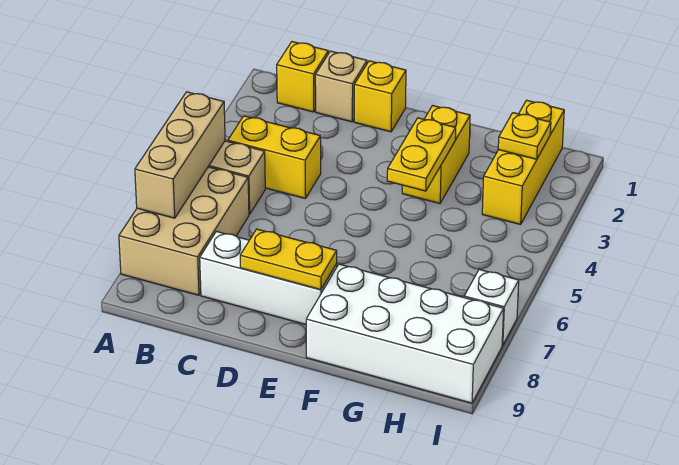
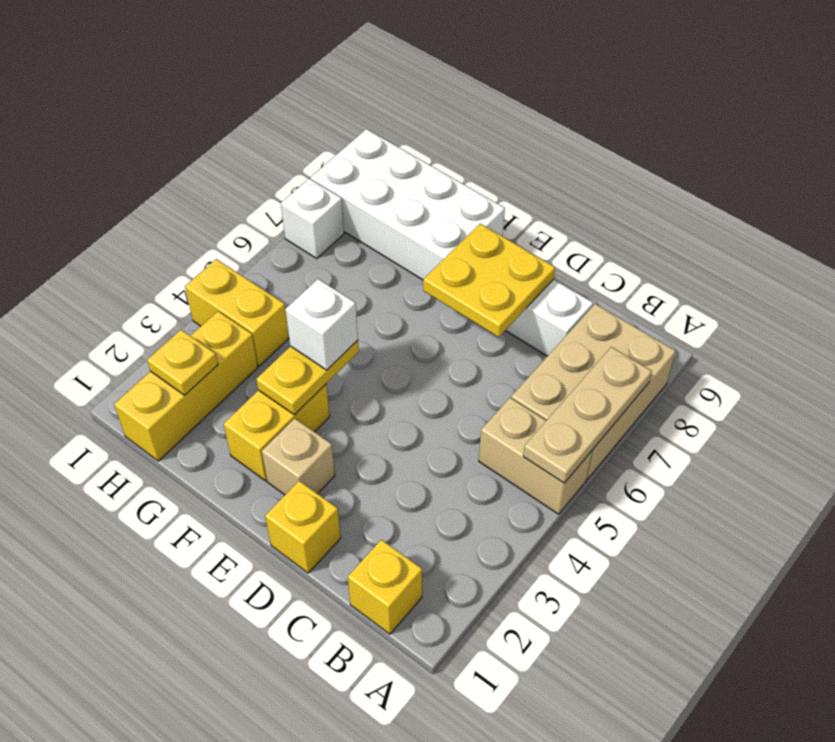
tan brick A5:A7 level 2 -> tan plate A5:A7 level 2
yellow brick B4:C4 level 1 -> yellow brick H4:I4 level 1
tan brick C1 level 1 -> tan brick E2 level 1
yellow plate D8:E8 level 2 -> yellow plate D7:E8 level 2
none -> white brick F4 level 3

